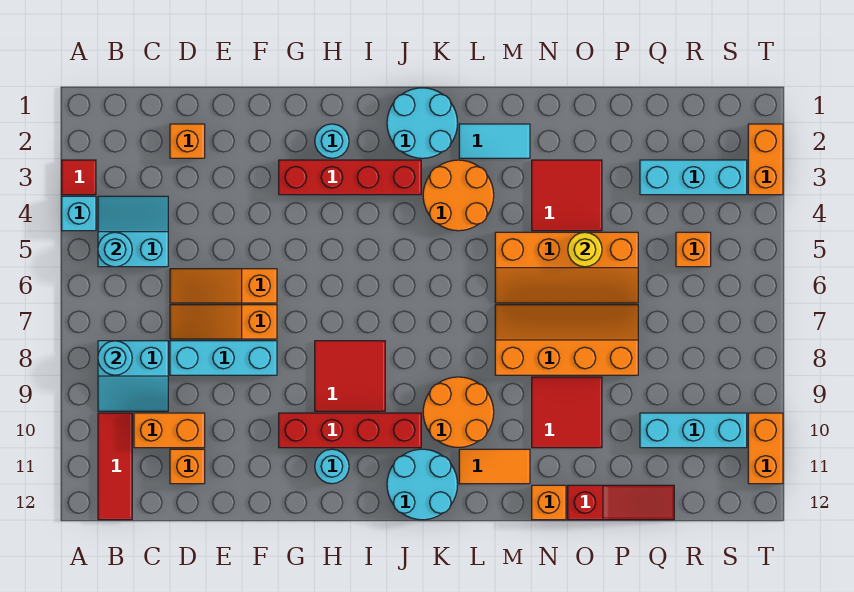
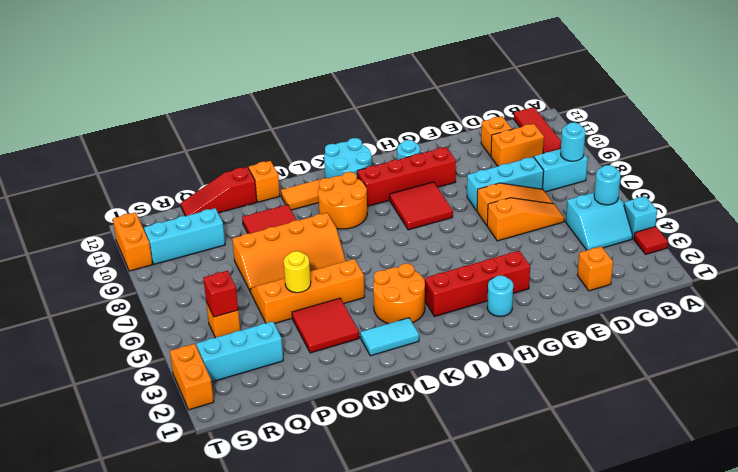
cyan round brick J1:K2 level 1 -> none
none -> red brick R5 level 2

